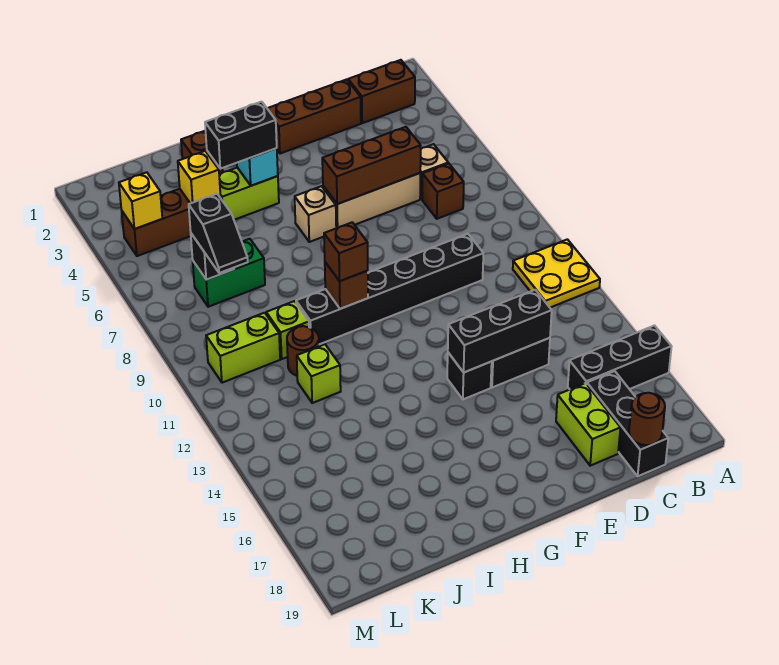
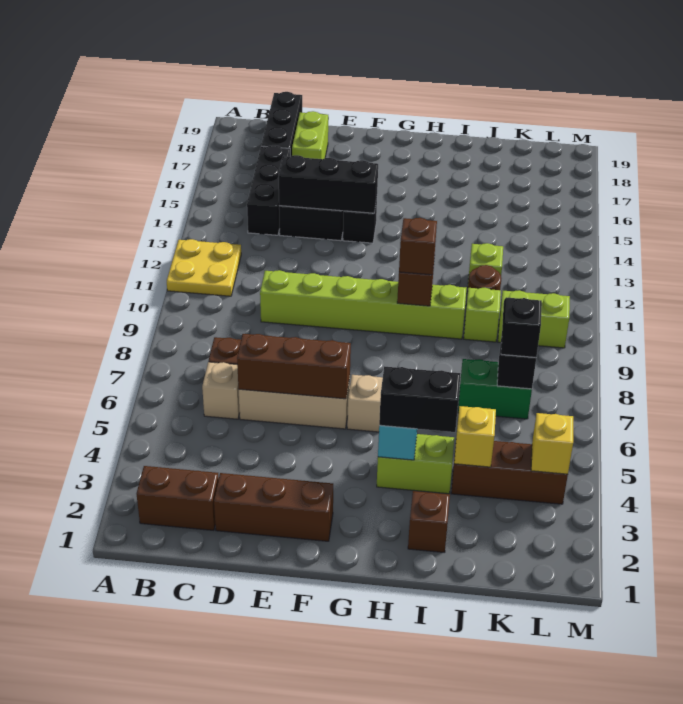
black brick A16:C16 level 1 -> black brick C14:C16 level 1
brown round brick C19 level 2 -> none
black brick D10:I10 level 1 -> lime brick D10:I10 level 1

